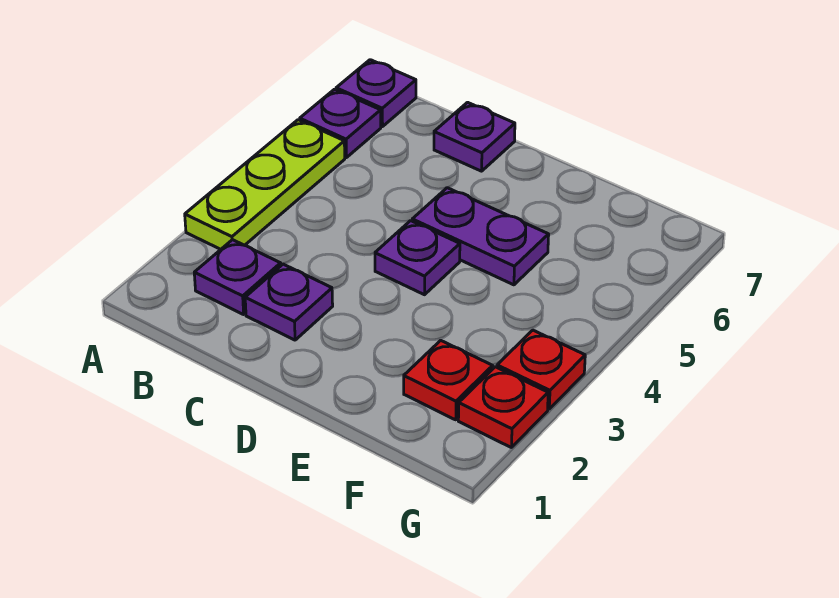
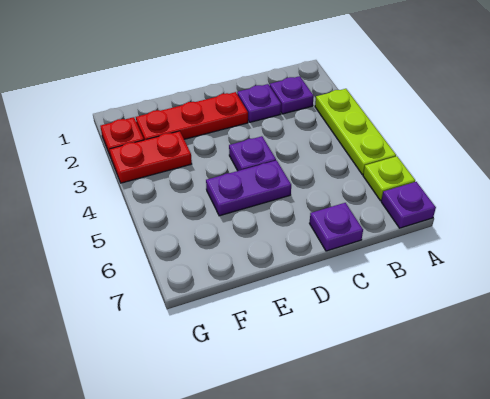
purple plate A6 level 1 -> lime plate A6 level 1
red plate F2 level 1 -> red plate D2:F2 level 1
red plate G3 level 1 -> red plate F3:G3 level 1

